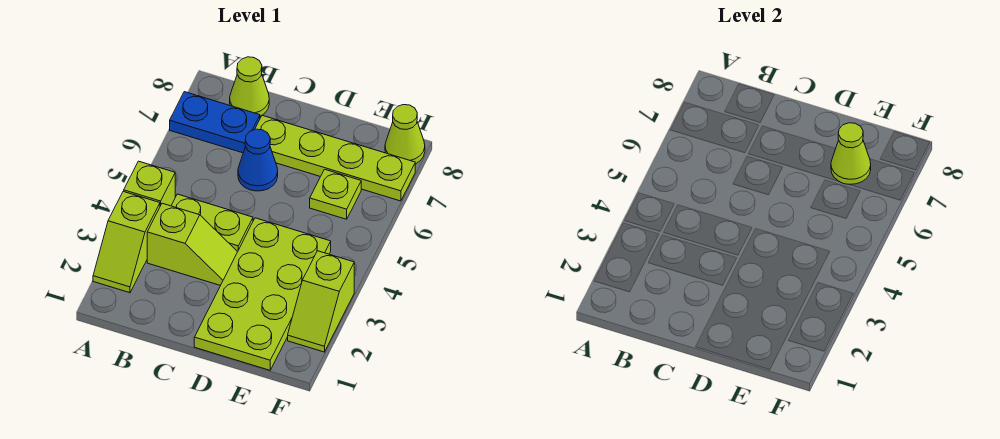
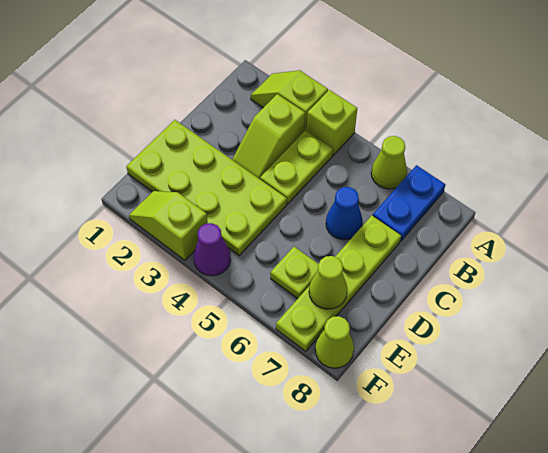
lime cone B8 level 1 -> lime cone A6 level 1
none -> purple cone F4 level 1

